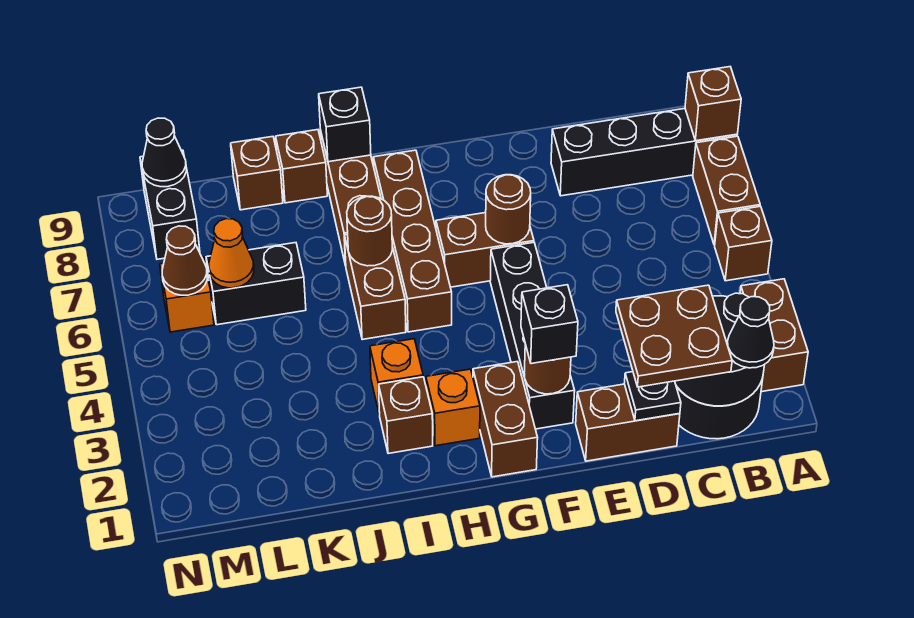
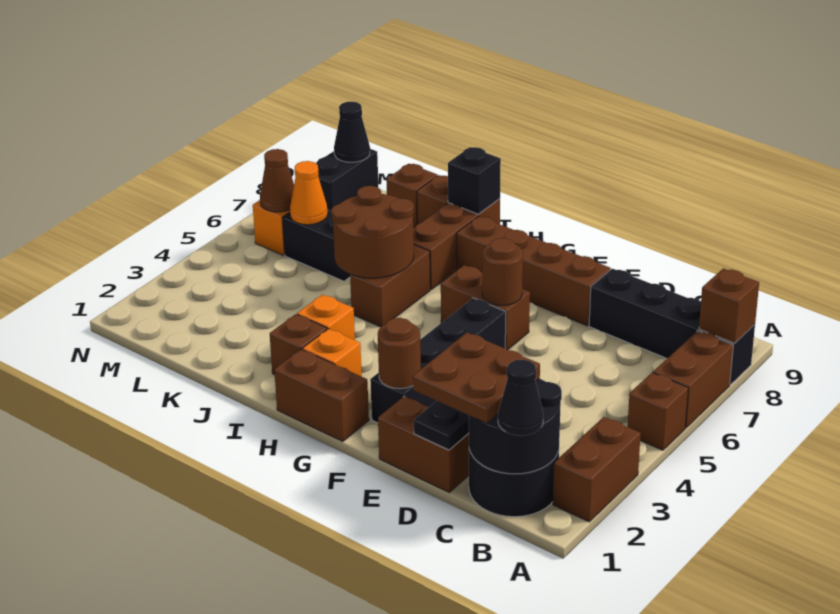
black brick F2 level 3 -> none
brown brick G1:G2 level 1 -> brown brick G1:H1 level 1
brown brick H5:H8 level 1 -> brown brick E8:H8 level 1
brown round brick I6 level 2 -> brown round brick I5:J6 level 2

